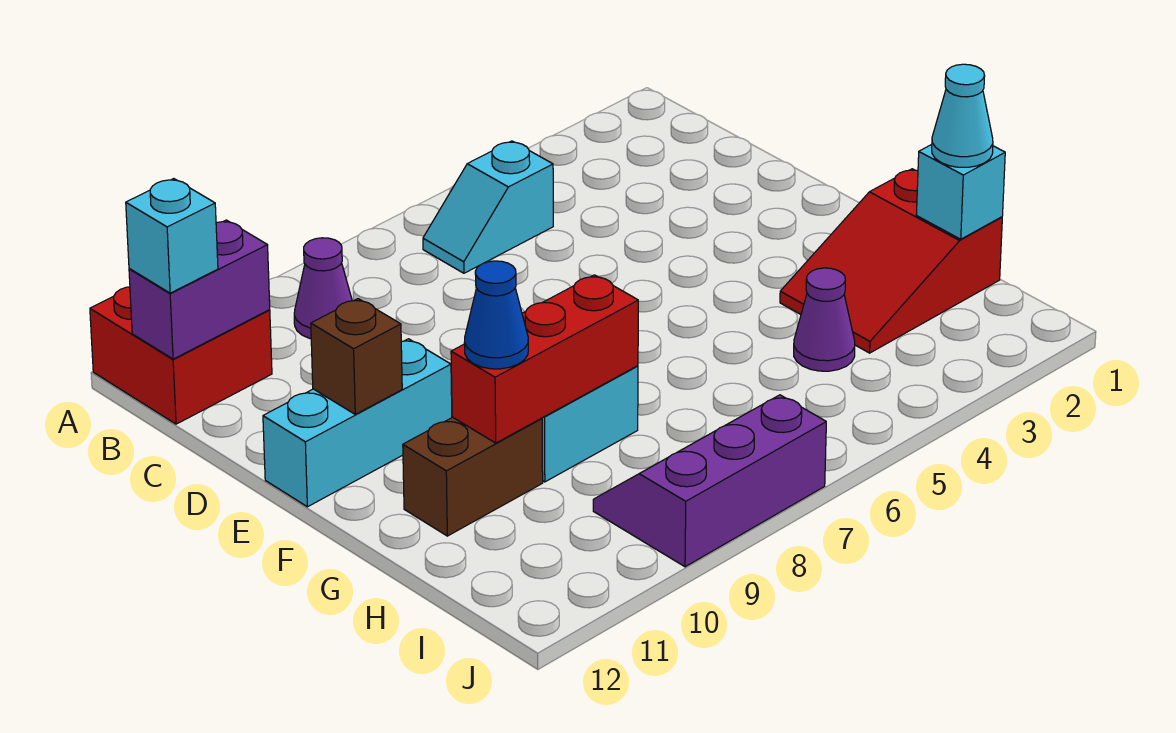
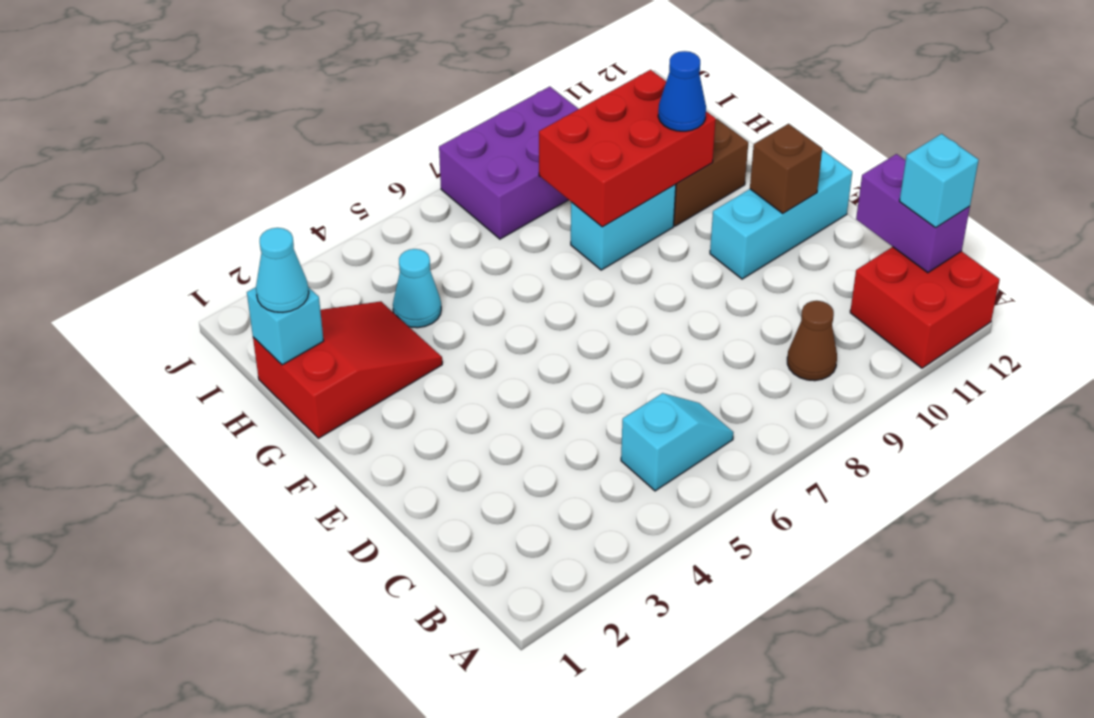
purple cone B9 level 1 -> brown cone B9 level 1
purple brick B11:B12 level 2 -> purple brick B12:C12 level 2
red brick G8:G10 level 2 -> red brick G8:H10 level 2
purple cone H4 level 1 -> cyan cone H4 level 1
purple slope I7:J9 level 1 top J -> purple brick I7:J9 level 1

